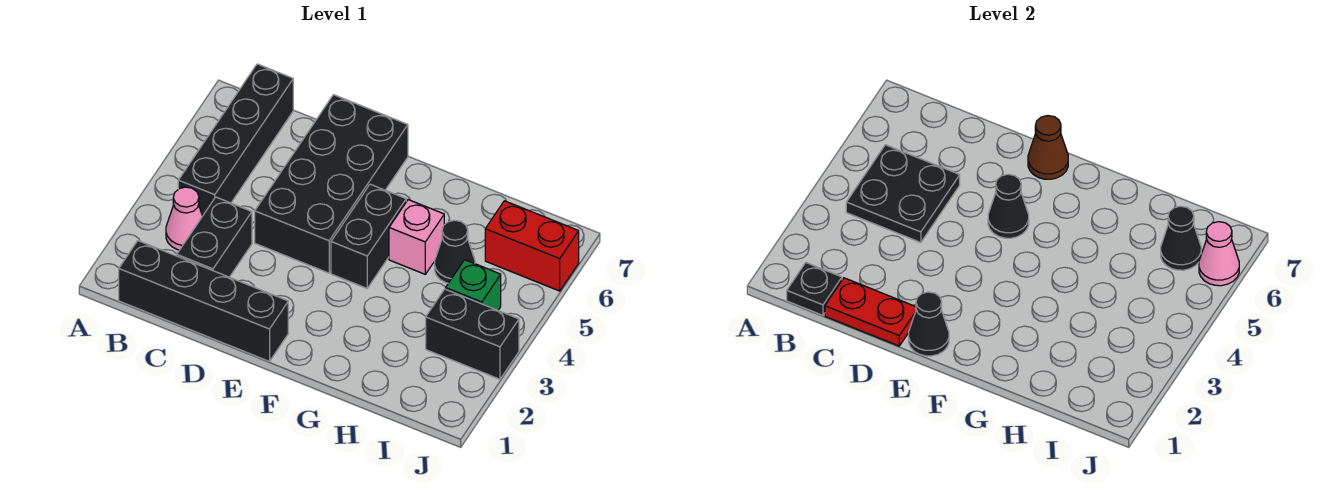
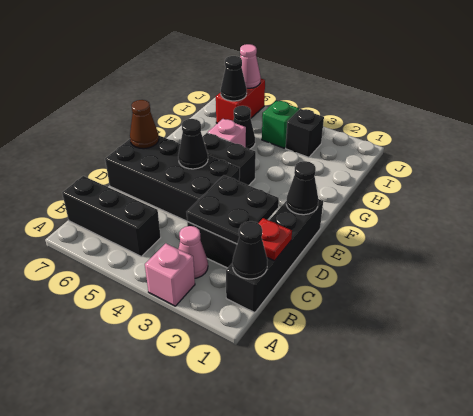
none -> pink brick A3 level 1
black plate B1 level 2 -> black cone B1 level 2
black brick B4:B7 level 1 -> black brick B5:B7 level 1
black plate B4:C5 level 2 -> black plate C2:D3 level 2
red plate C1:D1 level 2 -> red plate C1 level 2
black brick I3:J3 level 1 -> black brick I3 level 1

